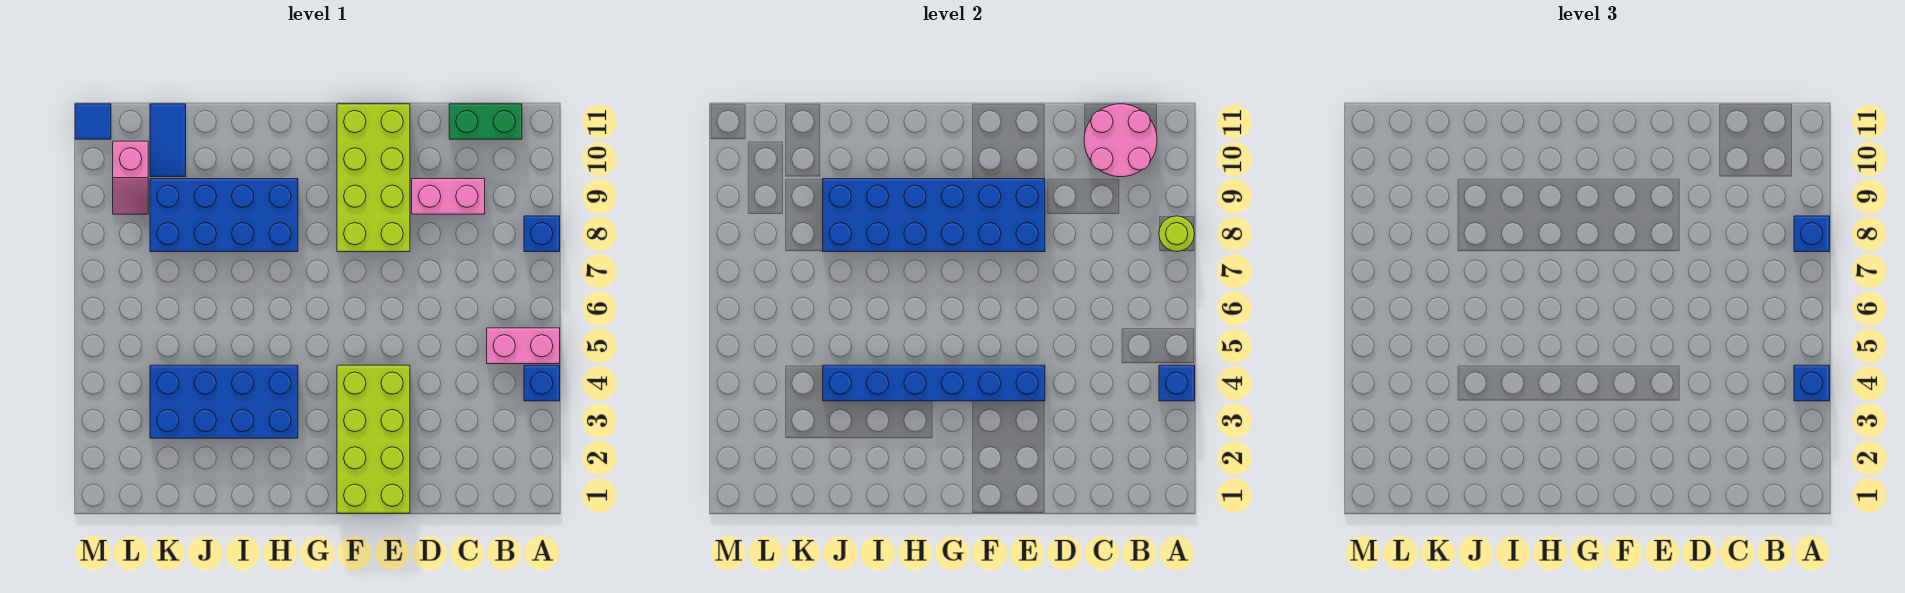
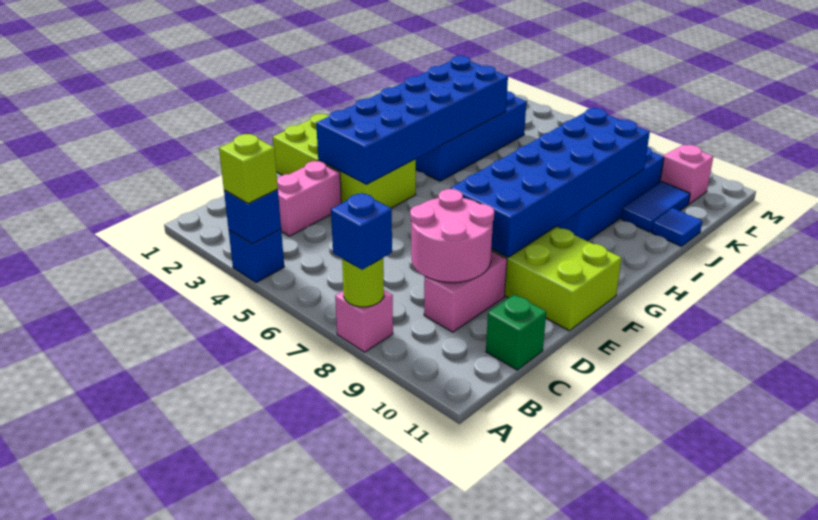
blue brick A4 level 3 -> lime brick A4 level 3
pink brick A5:B5 level 1 -> pink brick C3:D3 level 1
blue brick A8 level 1 -> pink brick A8 level 1
pink round brick B10:C11 level 2 -> pink round brick C8:D9 level 2
green brick B11:C11 level 1 -> green brick C11 level 1
blue brick E4:J4 level 2 -> blue brick E3:J4 level 2
blue tile K10:K11 level 1 -> blue tile J10:K10 level 1
blue tile M11 level 1 -> blue tile J11 level 1

